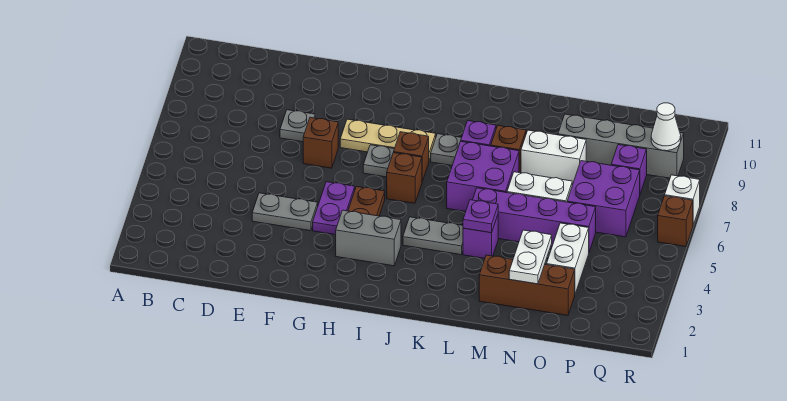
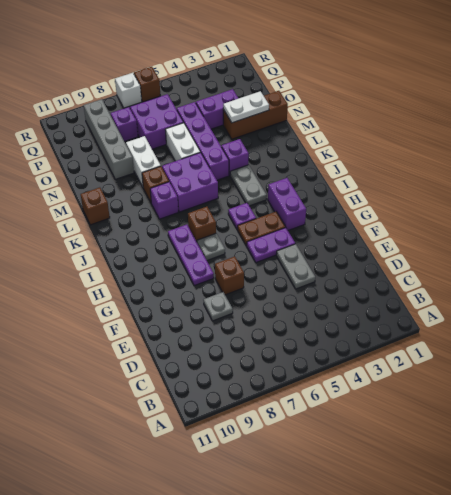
tan plate G8:I8 level 1 -> purple plate G8:I8 level 1
grey brick H3:I3 level 1 -> purple brick H3:I3 level 1
brown brick I6 level 1 -> brown brick L11 level 1
grey plate J8 level 1 -> none
purple plate L4 level 2 -> purple plate I5 level 1
brown brick M2:O2 level 1 -> brown brick N1:N3 level 1
white brick O3:O4 level 1 -> purple brick O3:O4 level 1
white cone Q9 level 2 -> none

